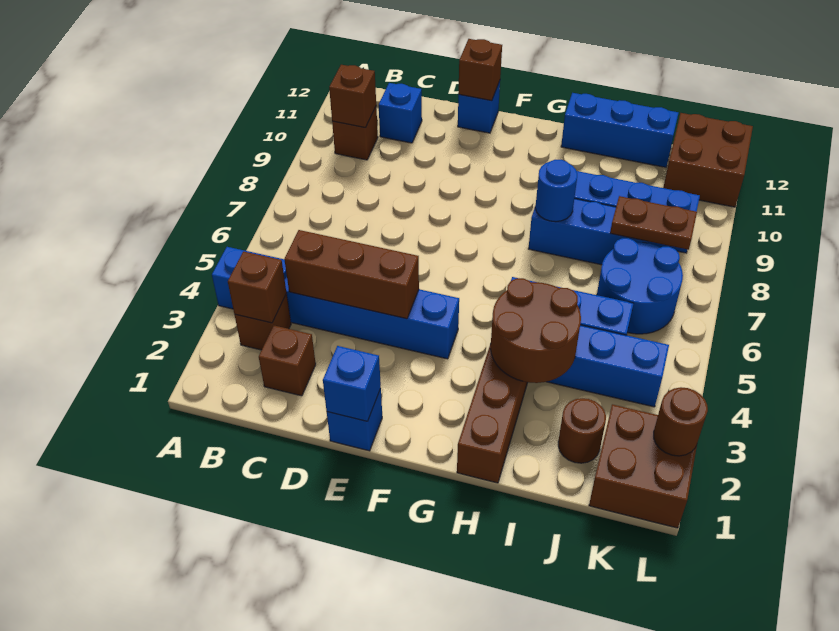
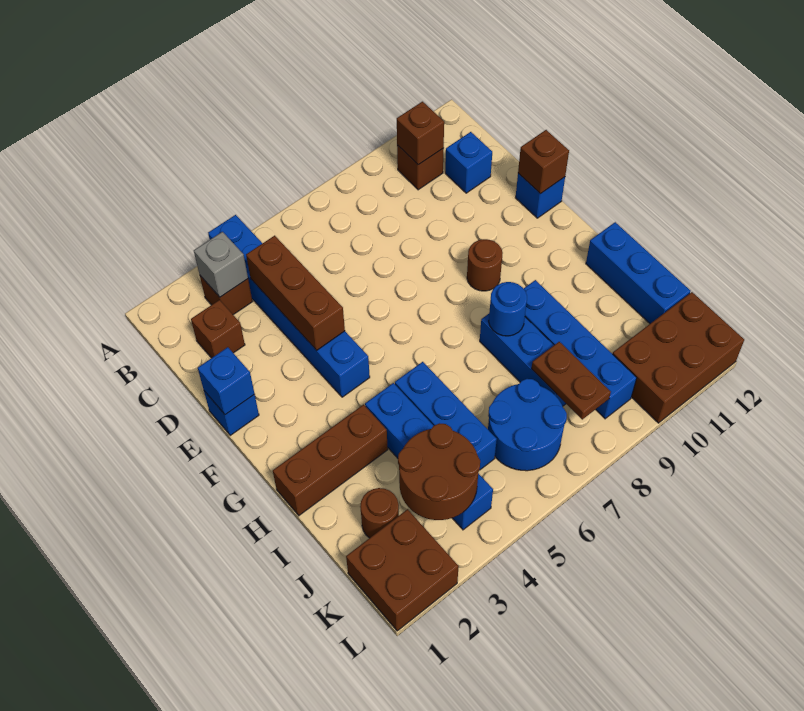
brown brick B3 level 2 -> grey brick B3 level 2
brown round brick H3:I4 level 2 -> brown round brick J3:K4 level 2
brown brick K11:L12 level 1 -> brown brick K10:L12 level 1
brown round brick L2 level 2 -> brown round brick F9 level 1

